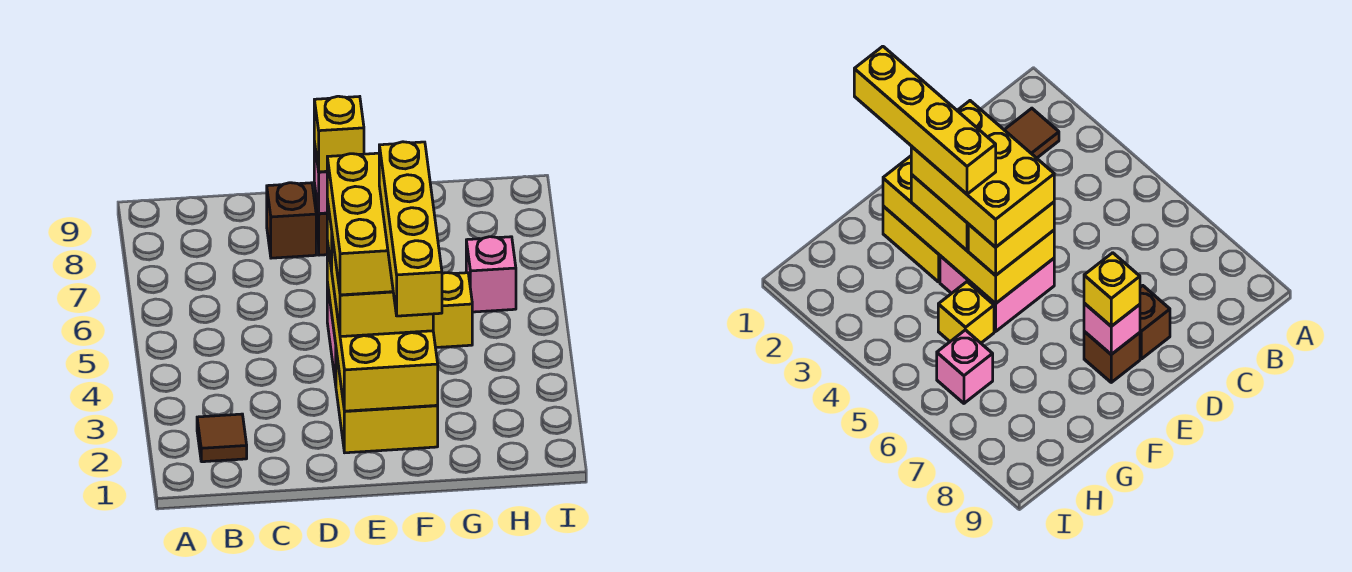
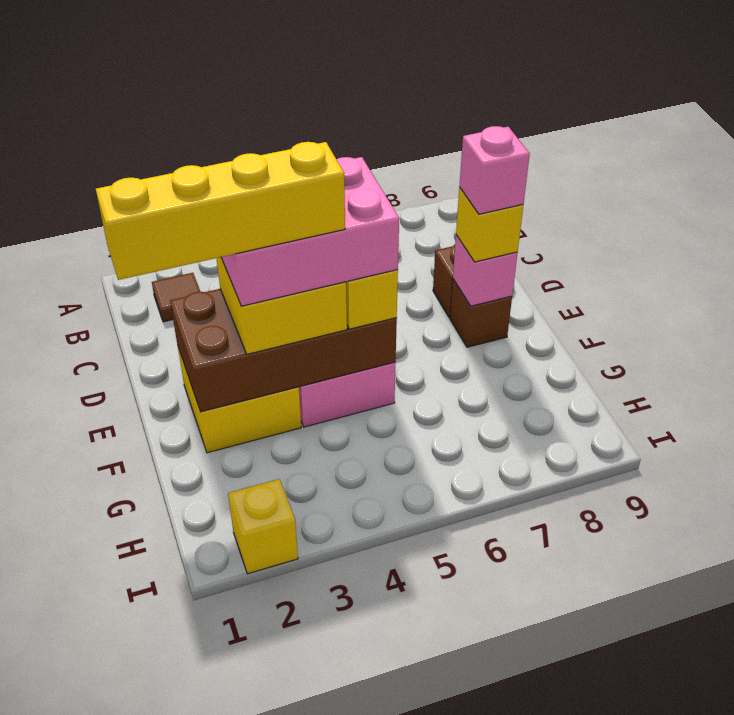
yellow brick E2:F5 level 2 -> brown brick E2:F5 level 2
yellow brick E3:F5 level 4 -> pink brick E3:F5 level 4
yellow brick G5 level 1 -> yellow brick I2 level 1
pink brick H6 level 1 -> pink brick E8 level 4

